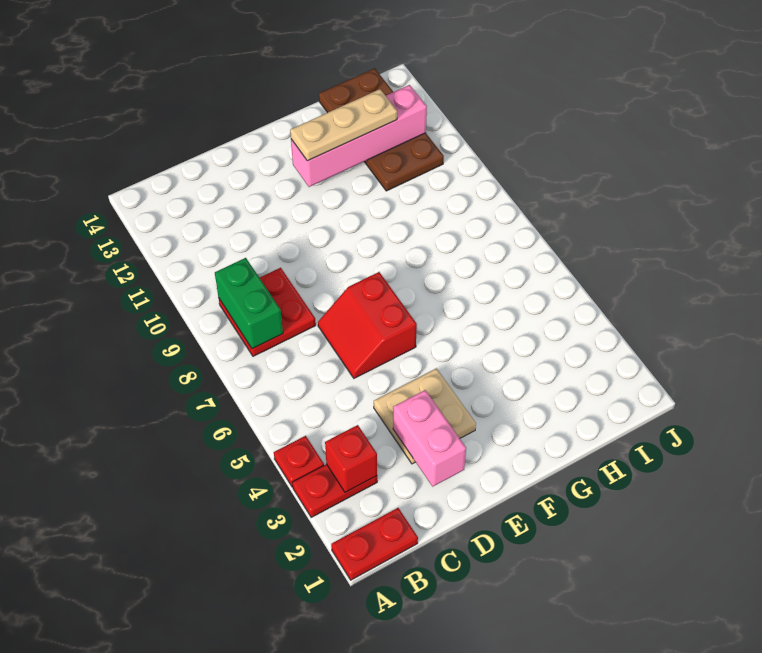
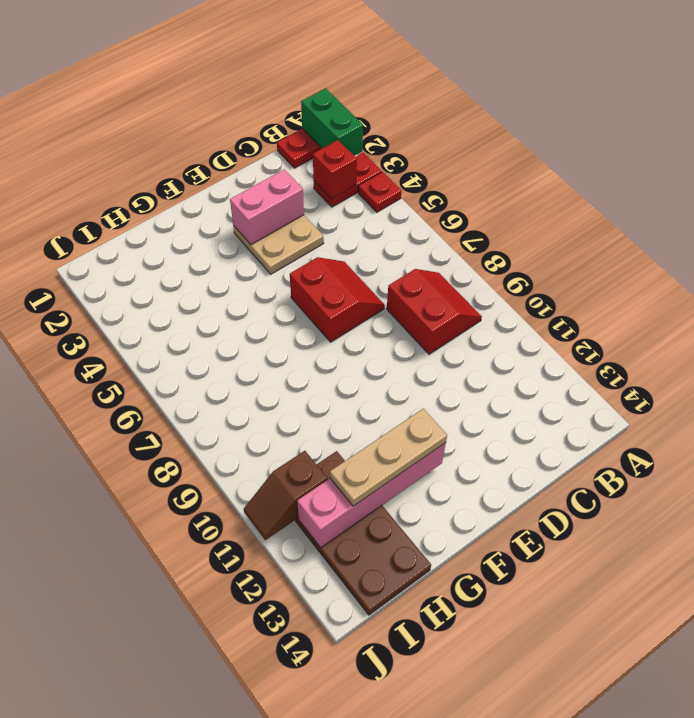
red plate B8:C9 level 1 -> red slope B8:C9 level 1 top C
green brick B8:B9 level 2 -> green brick A1:A2 level 2
pink brick D2:D3 level 2 -> pink brick D3:E3 level 2
none -> brown slope I11:J11 level 2 top I

